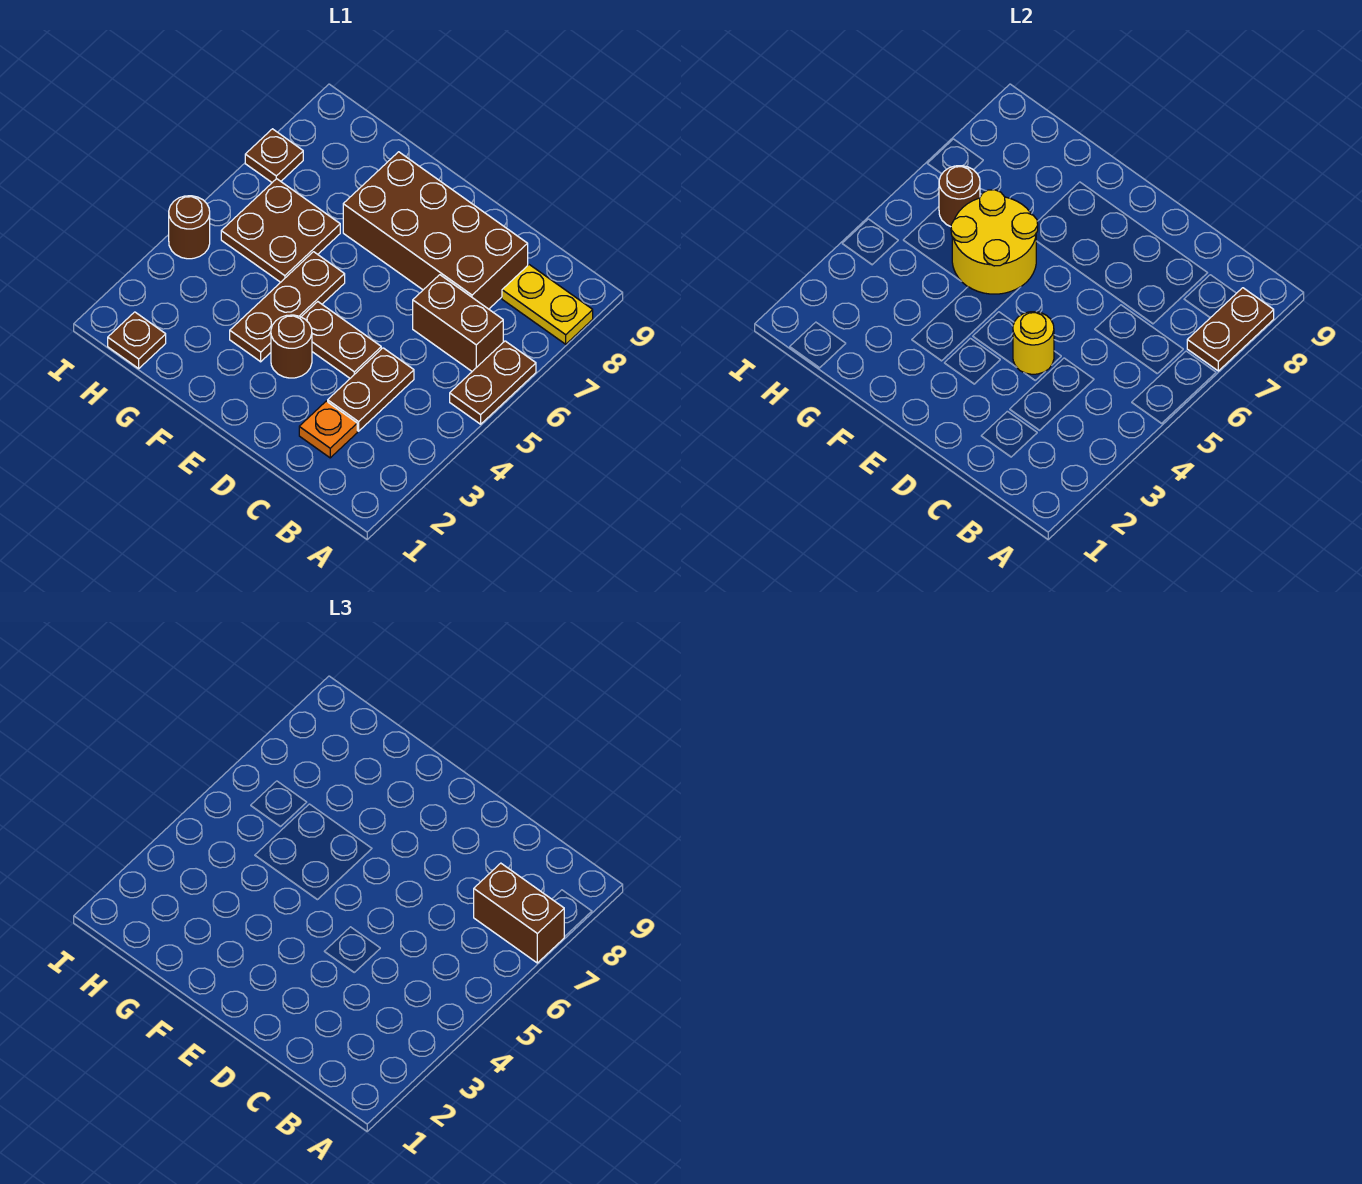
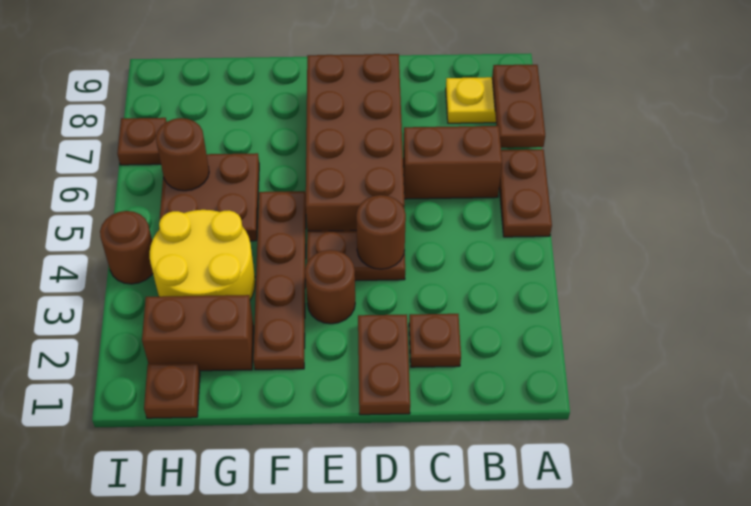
brown brick A7:B7 level 3 -> brown brick G2:H2 level 1
orange plate C2 level 1 -> brown plate C2 level 1
brown plate C3:C4 level 1 -> brown plate D1:D2 level 1
brown brick C7:F8 level 1 -> brown brick D5:E8 level 1
yellow round brick D4 level 2 -> brown round brick D4 level 2
brown plate F3:F5 level 1 -> brown plate F2:F5 level 1
yellow round brick F5:G6 level 2 -> yellow round brick G3:H4 level 1

